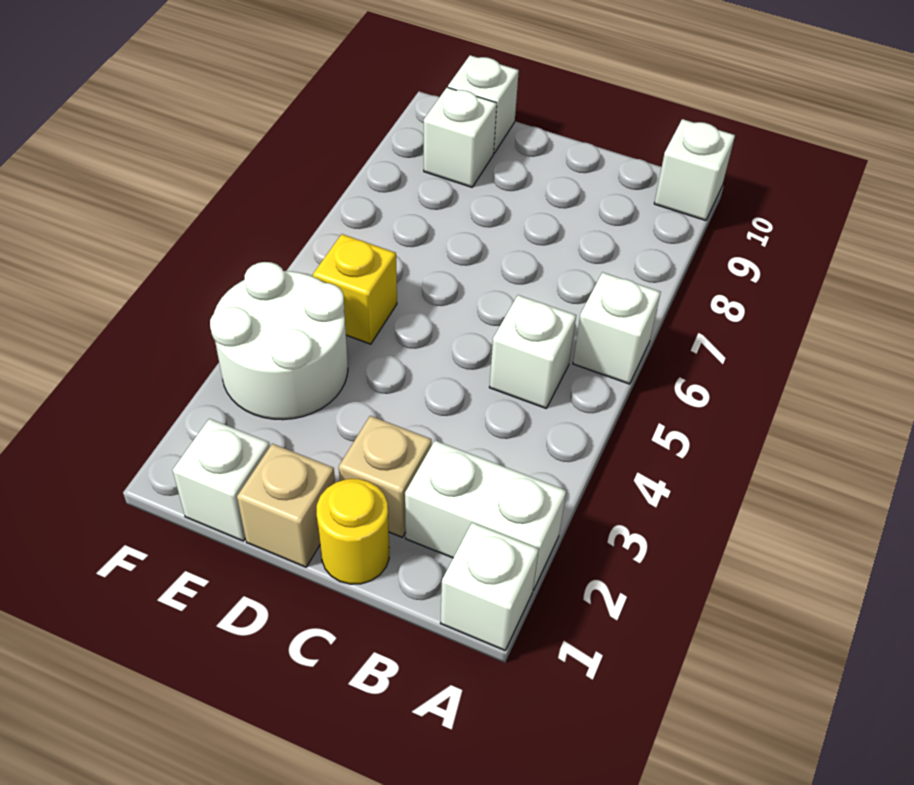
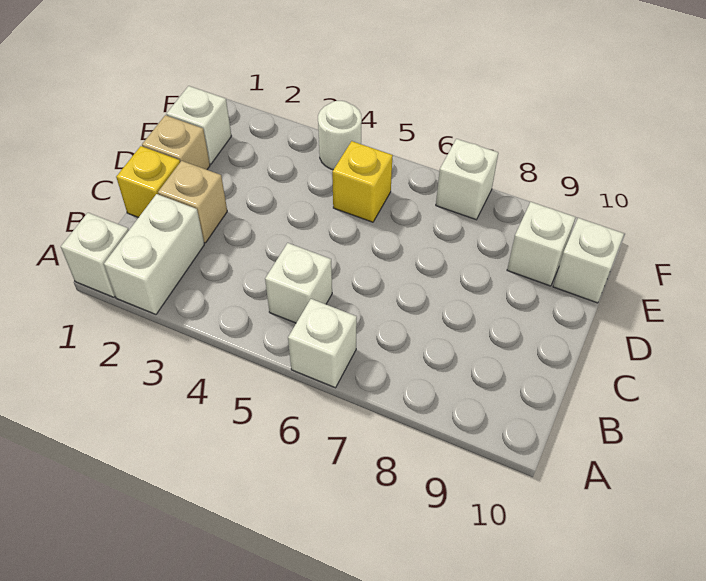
white brick A10 level 1 -> white brick F7 level 1
yellow round brick C1 level 1 -> yellow brick C1 level 1
white round brick E3:F4 level 1 -> white round brick F4 level 1

